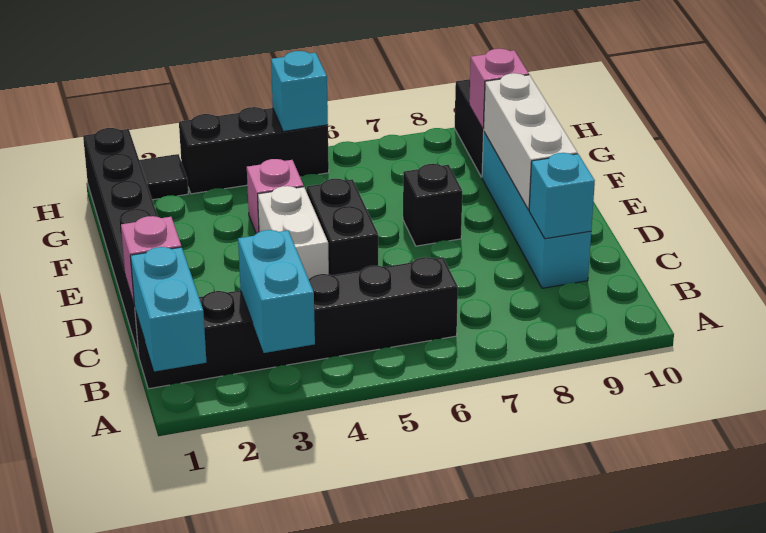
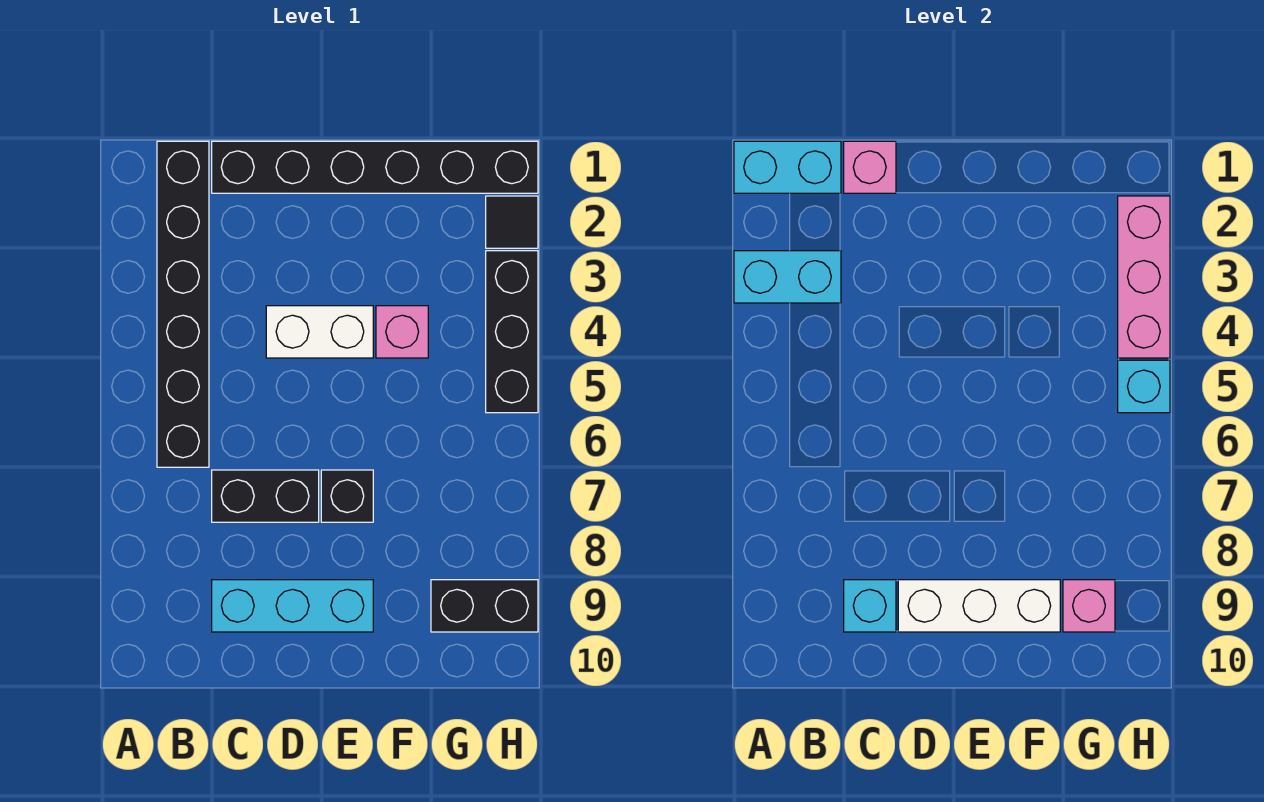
cyan brick C9:F9 level 1 -> cyan brick C9:E9 level 1
black brick D5:E5 level 1 -> black brick C7:D7 level 1
none -> pink brick H2:H4 level 2

